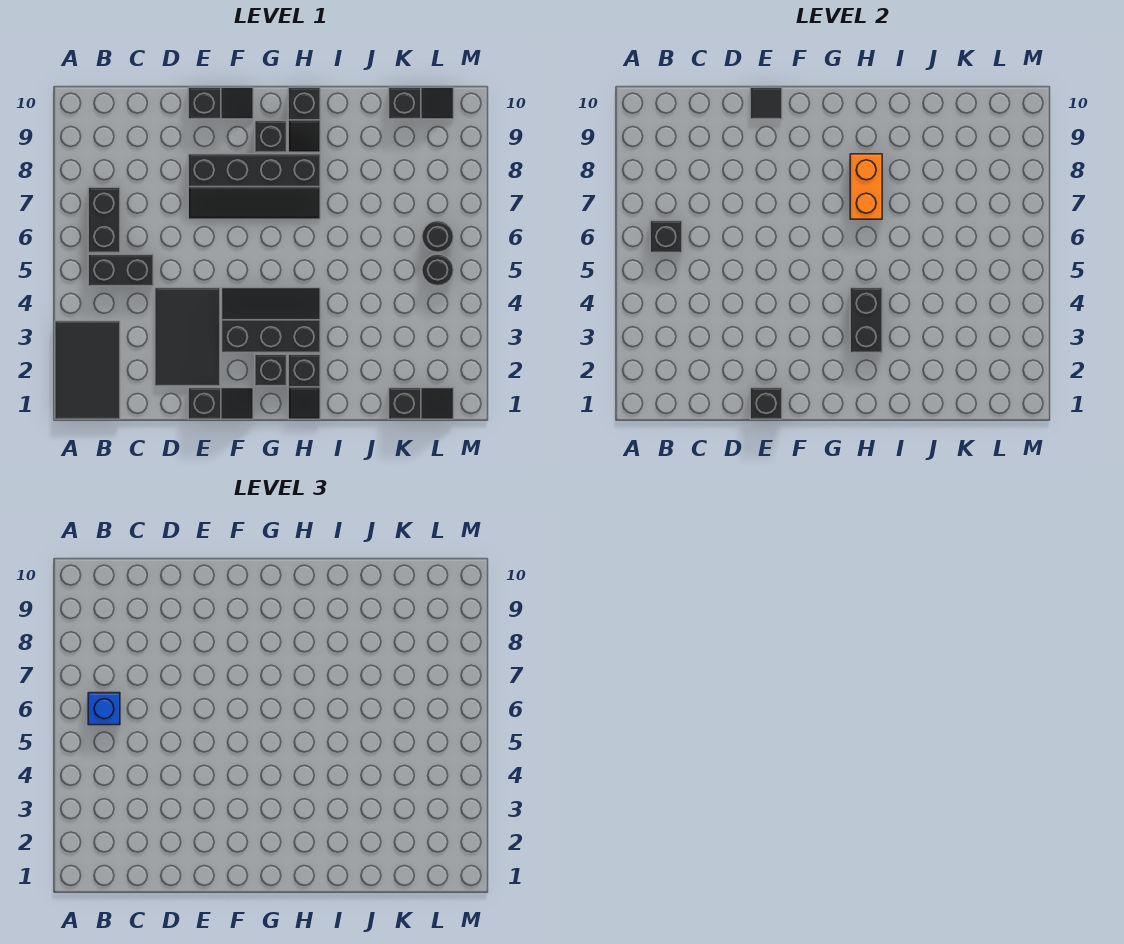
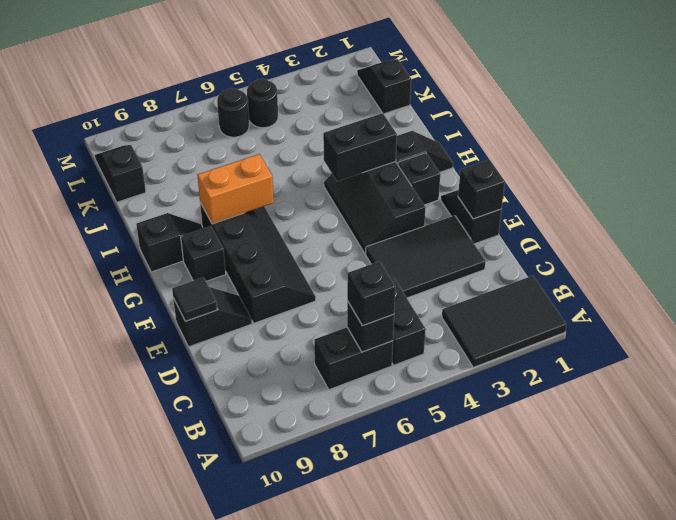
blue brick B6 level 3 -> black brick B6 level 3
black slope E10:F10 level 1 top E -> black slope E9:E10 level 1 top 10

